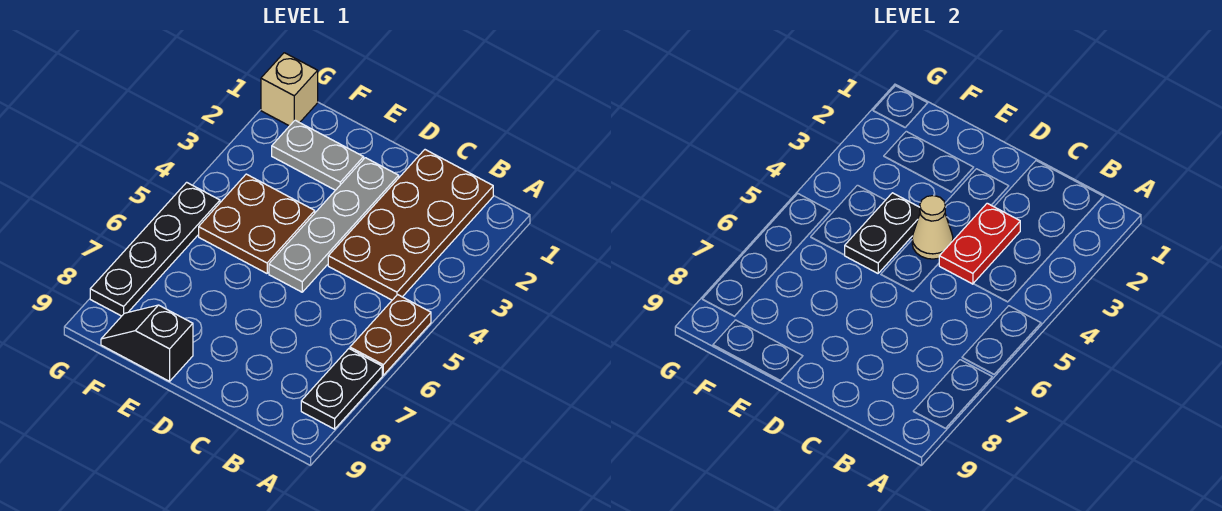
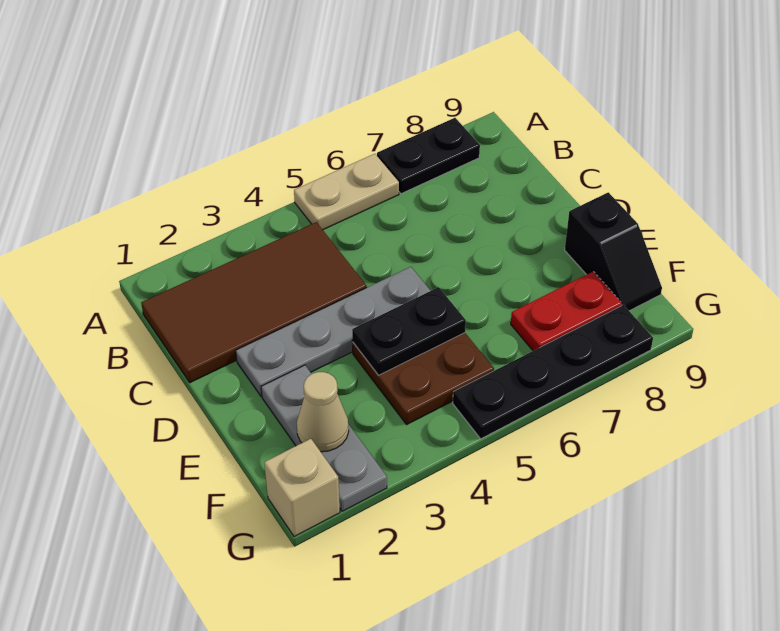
brown plate A5:A6 level 1 -> tan plate A5:A6 level 1
brown plate B1:C4 level 1 -> brown tile B1:C4 level 1
red plate C3:C4 level 2 -> red plate F7:F8 level 1
tan cone D4 level 2 -> tan cone F2 level 2
grey plate E2:F2 level 1 -> grey plate E2:G2 level 1

